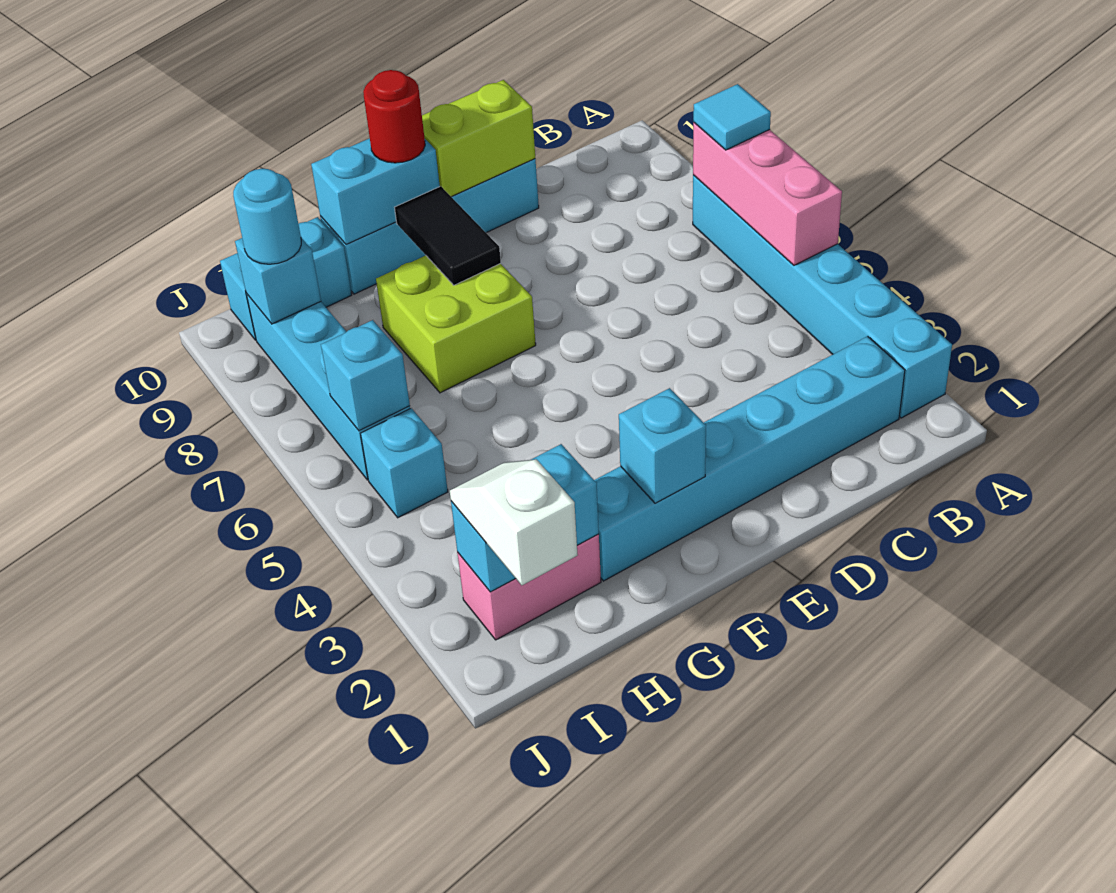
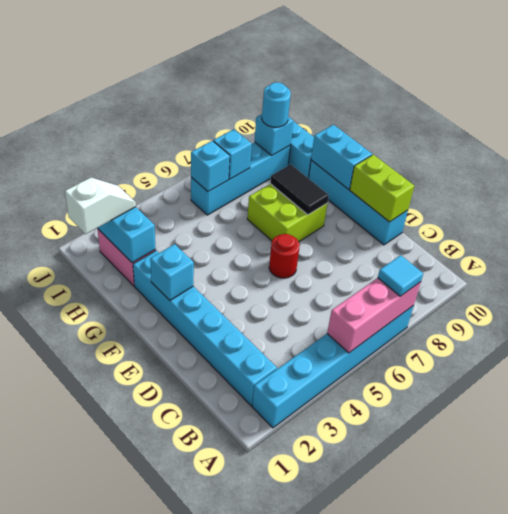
black tile F8:F9 level 2 -> black tile F8:G8 level 2
red round brick F10 level 3 -> red round brick E6 level 1
cyan brick I5 level 1 -> cyan brick I7 level 2

